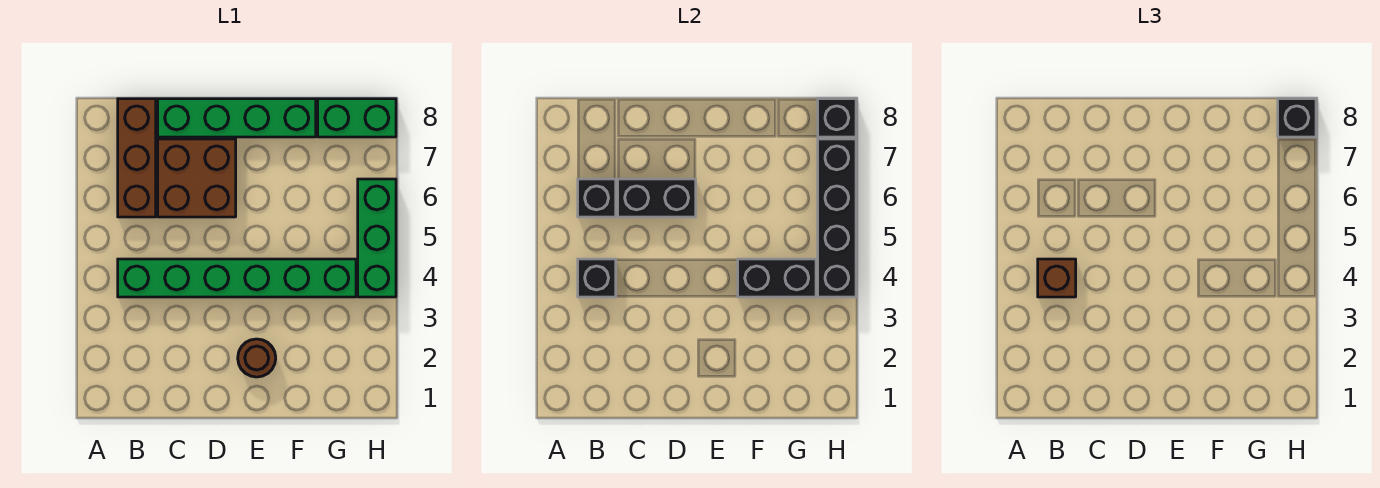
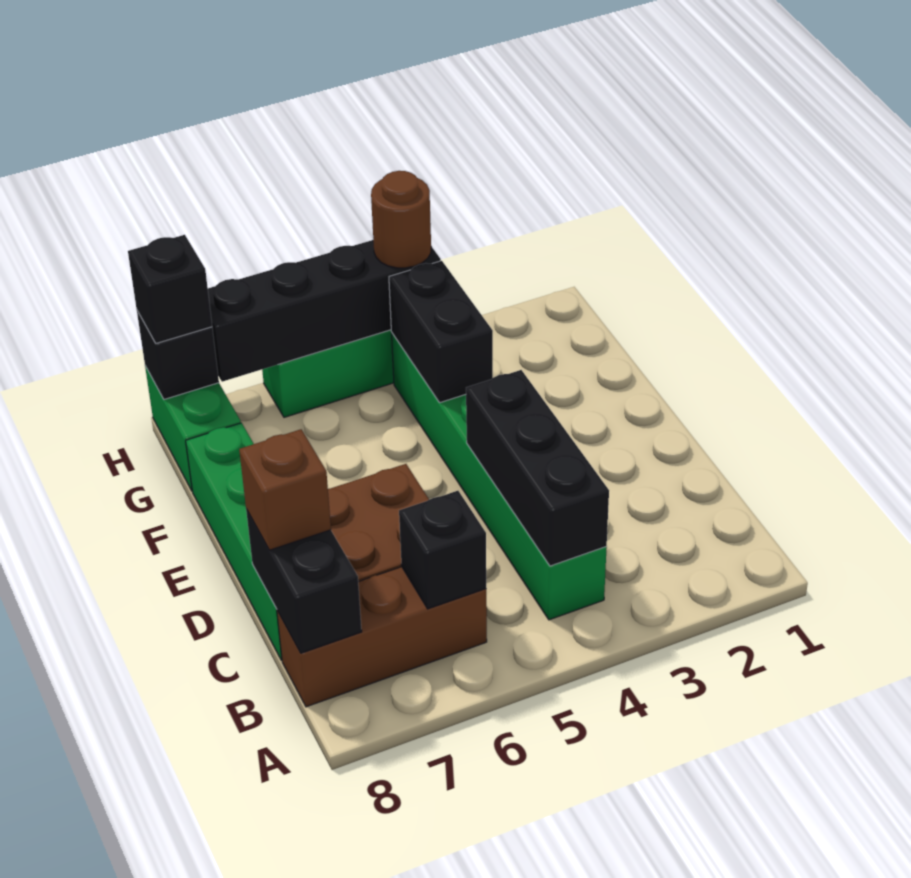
black brick B4 level 2 -> black brick B4:D4 level 2
brown brick B4 level 3 -> brown brick C8 level 3
black brick C6:D6 level 2 -> black brick B8:C8 level 2
brown round brick E2 level 1 -> brown round brick H4 level 3

